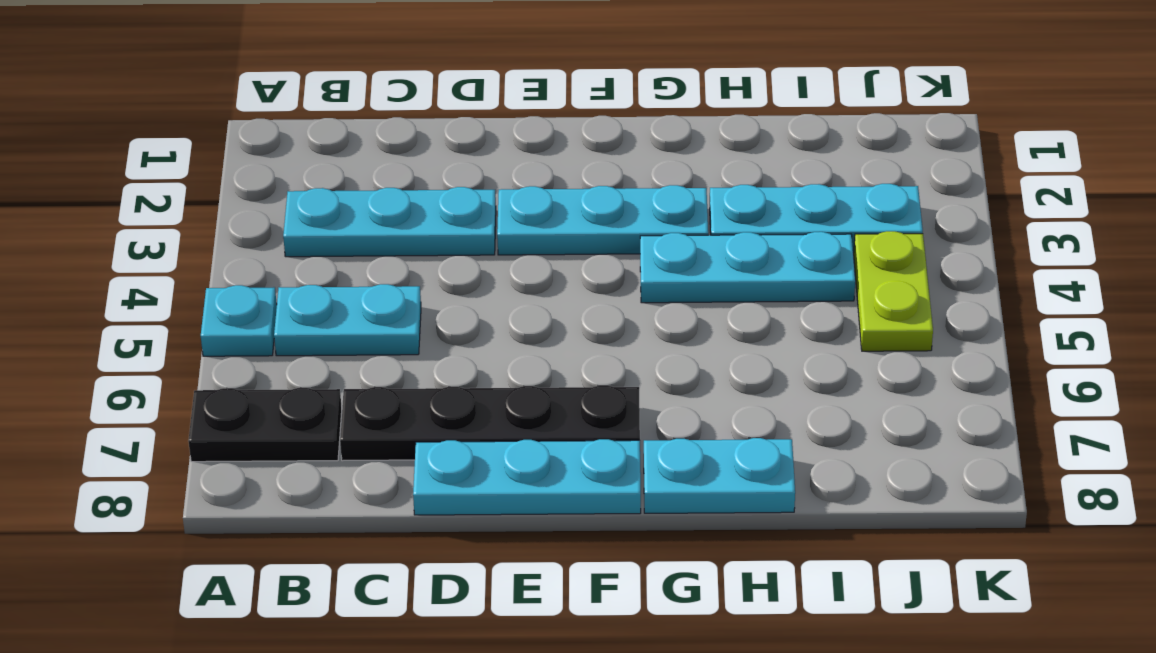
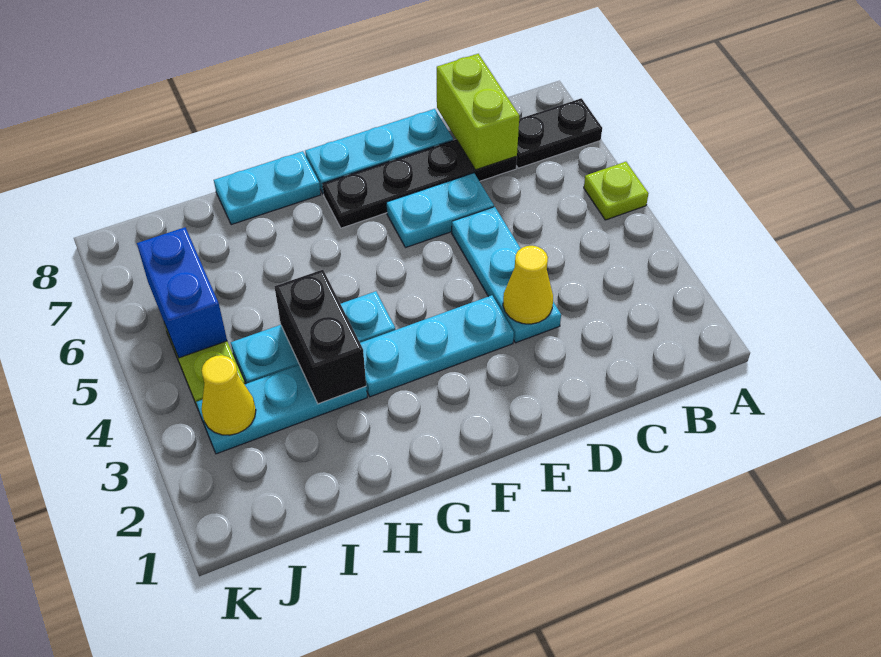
cyan plate A5 level 1 -> lime plate A5 level 1
cyan plate B3:D3 level 1 -> cyan plate D3:D5 level 1
cyan plate B5:C5 level 1 -> cyan plate D6:E6 level 1
none -> lime brick C7:C8 level 2
none -> yellow cone D3 level 2
none -> black brick H3:H4 level 2
none -> yellow cone J3 level 2
none -> blue brick J5:J6 level 2

